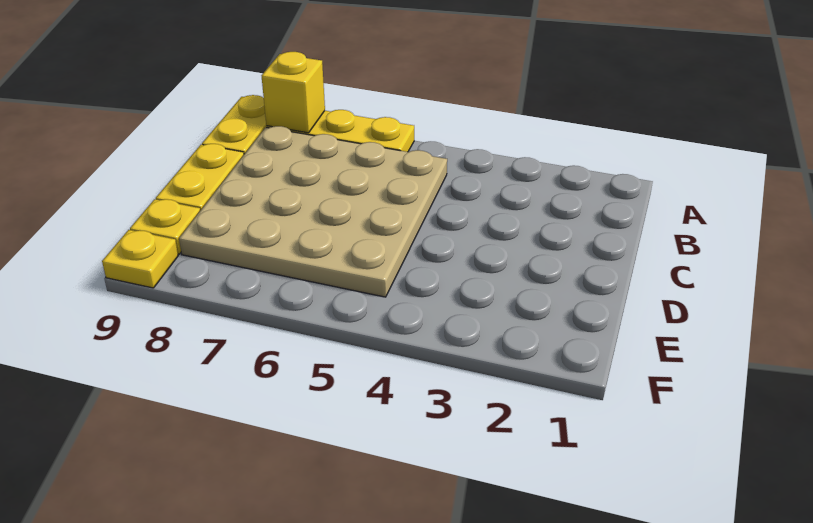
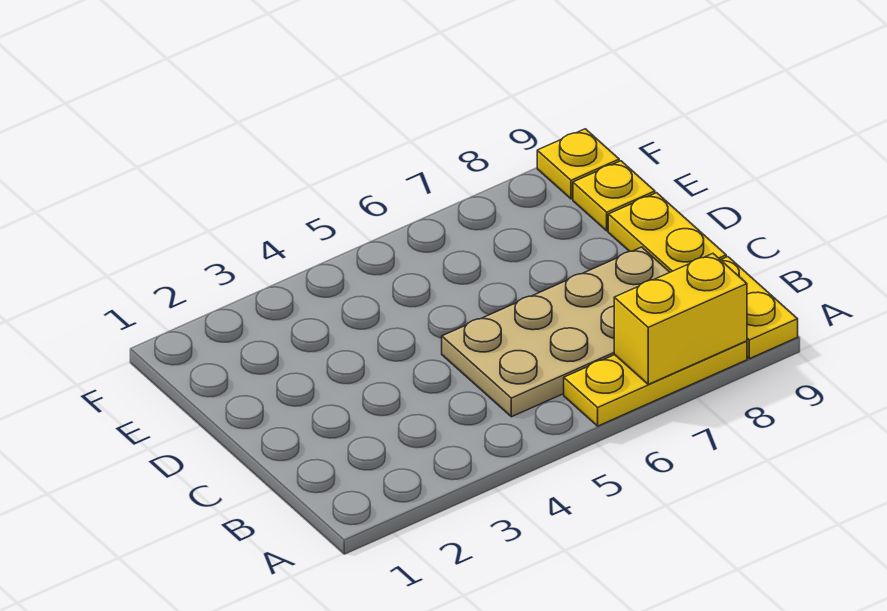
yellow brick A8 level 2 -> yellow brick A7:A8 level 2
tan plate B5:E8 level 1 -> tan plate B5:C8 level 1

